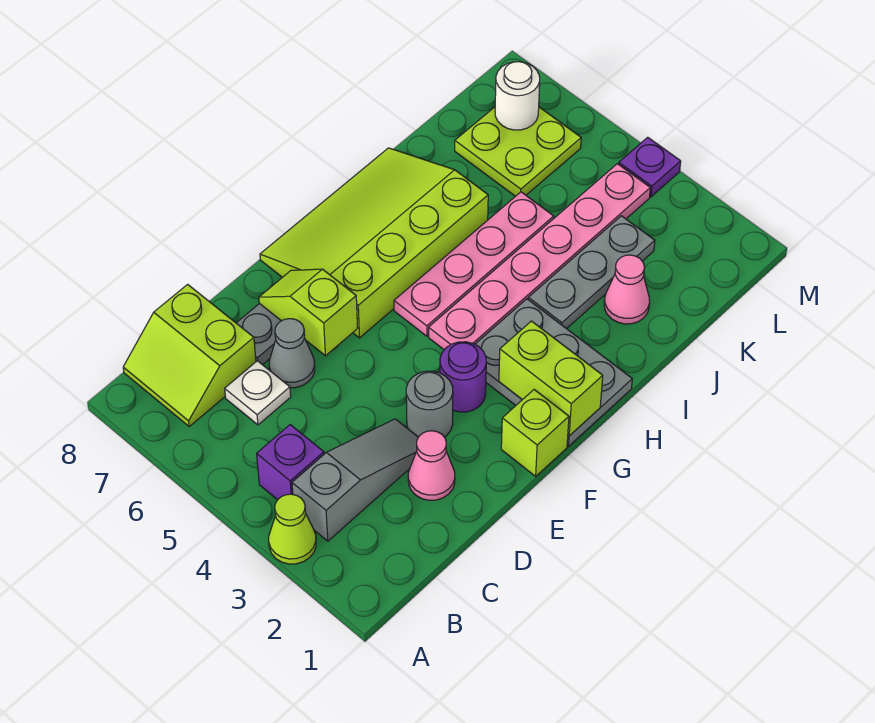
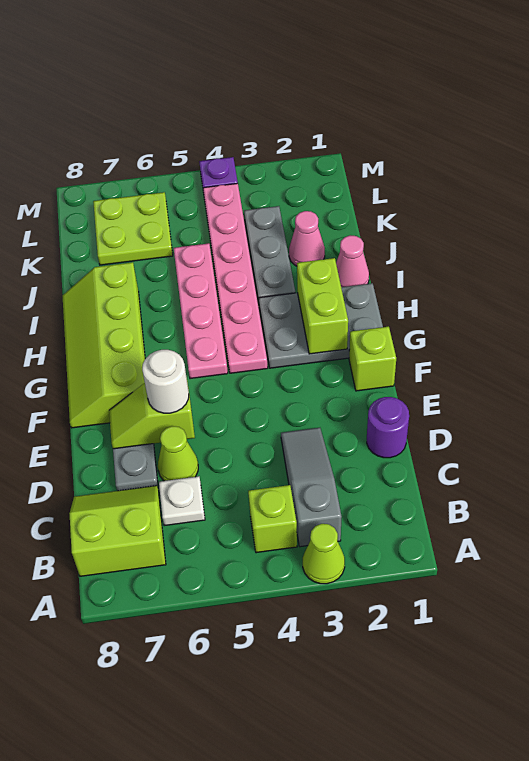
purple brick B4 level 1 -> lime brick B4 level 1
lime slope B7:C8 level 1 top C -> lime slope B7:C8 level 1 top B
pink cone D2 level 1 -> pink cone I1 level 1
grey cone D6 level 1 -> lime cone D6 level 1
grey round brick E3 level 1 -> none
purple round brick F3 level 1 -> purple round brick D1 level 1
lime slope F6:I8 level 1 top 6 -> lime slope F7:I8 level 1 top 7
lime brick G1:G2 level 2 -> lime brick G2:H2 level 2
white round brick L7 level 2 -> white round brick E6 level 3

